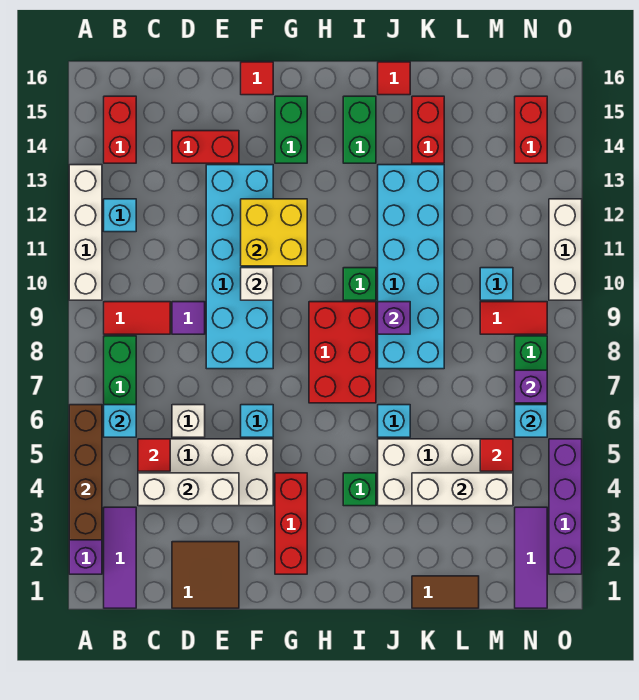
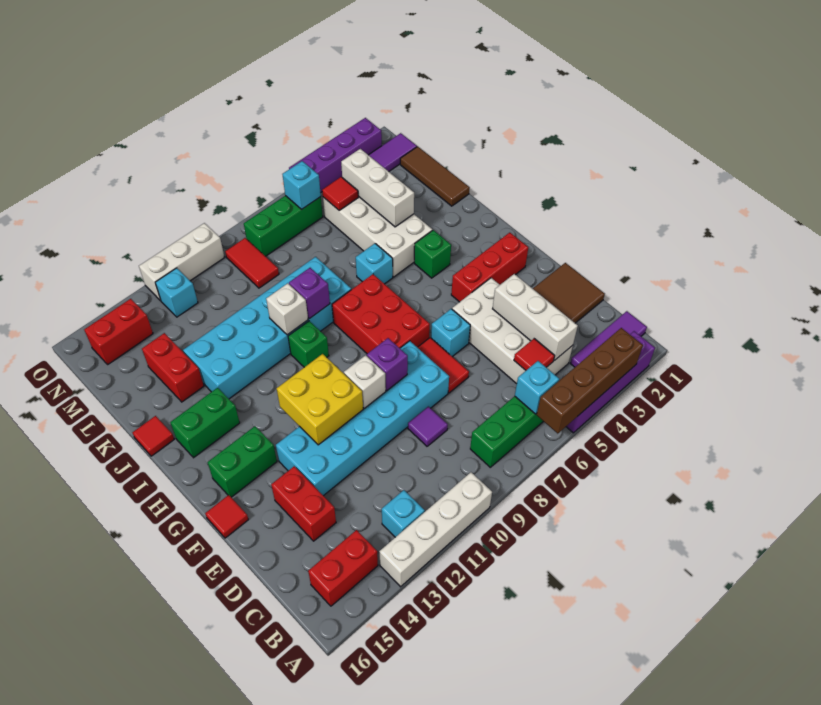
red tile B9:C9 level 1 -> red tile E7:F7 level 1
white brick D6 level 1 -> white brick J10 level 2
red brick H7:I9 level 1 -> red brick G7:I8 level 1
brown tile K1:L1 level 1 -> brown tile K1:M1 level 1
red brick K14:K15 level 1 -> red brick K14:L14 level 1
cyan brick M10 level 1 -> cyan brick N12 level 1
purple brick N7 level 2 -> purple brick F9 level 2

